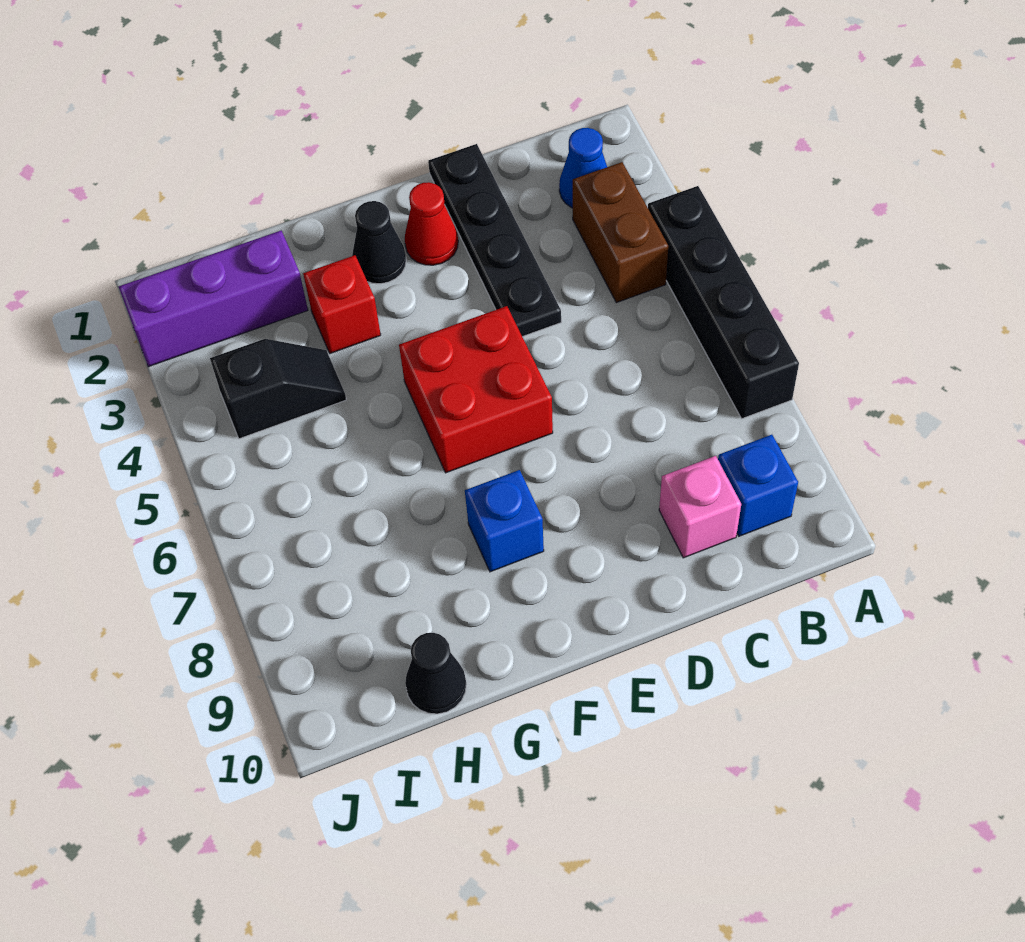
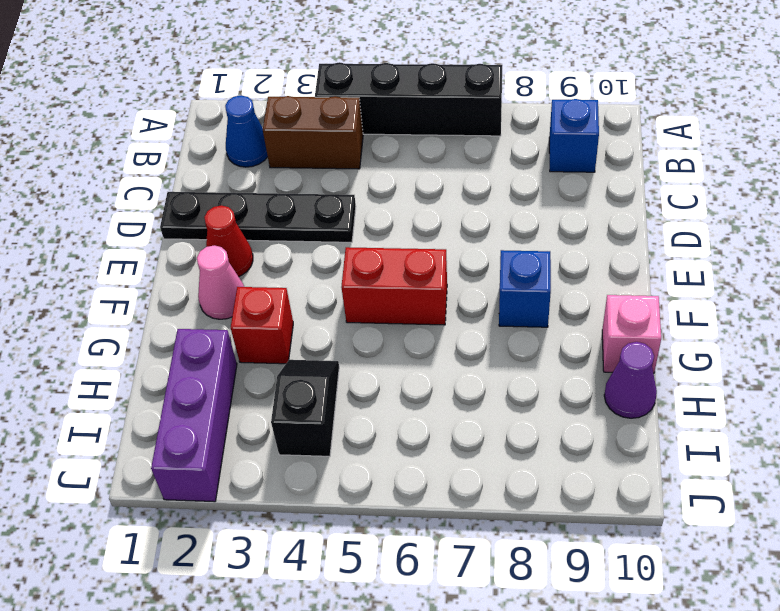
pink brick C9 level 1 -> pink brick G10 level 1
red brick E5:F6 level 1 -> red brick F5:F6 level 1
black cone F2 level 1 -> pink cone F2 level 1
black cone H10 level 1 -> purple cone H10 level 1

